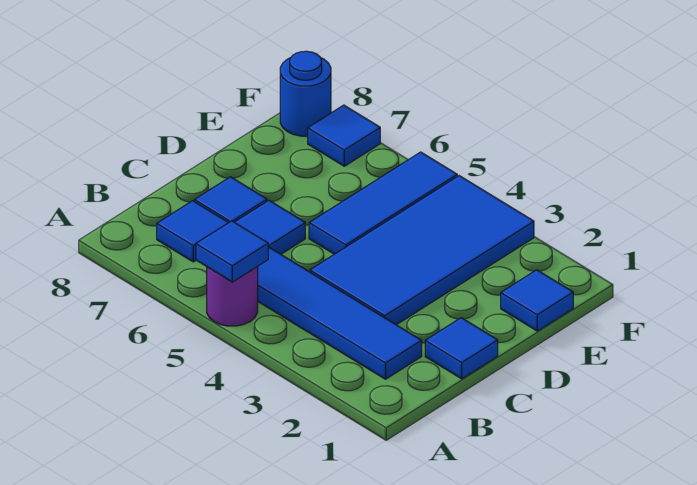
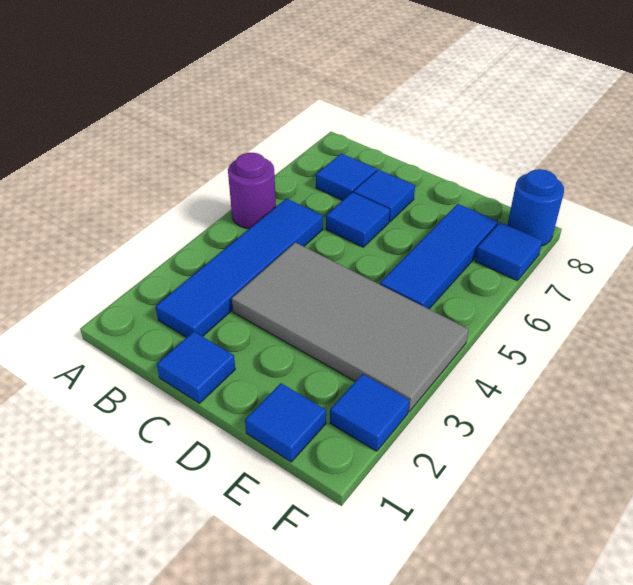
blue tile A5 level 2 -> blue tile F2 level 1
blue tile C3:F4 level 1 -> grey tile C3:F4 level 1
blue tile D5:F5 level 1 -> blue tile E5:E7 level 1

